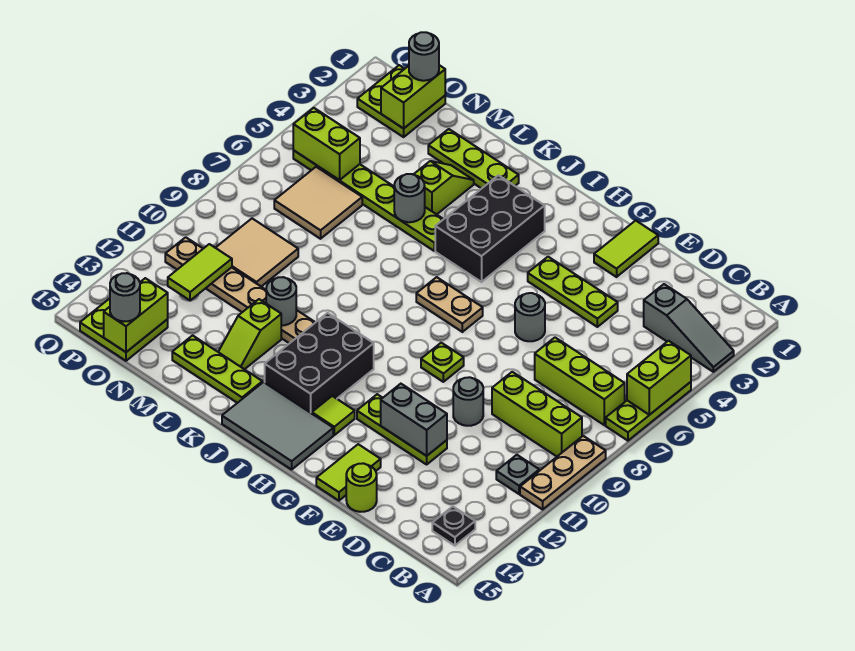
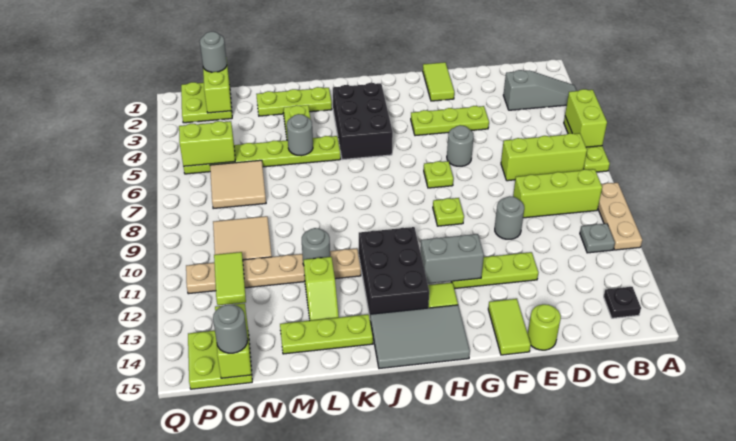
grey brick E12:F12 level 2 -> grey brick G12:H12 level 2
none -> lime plate G7 level 1
tan plate H7:I7 level 1 -> none

